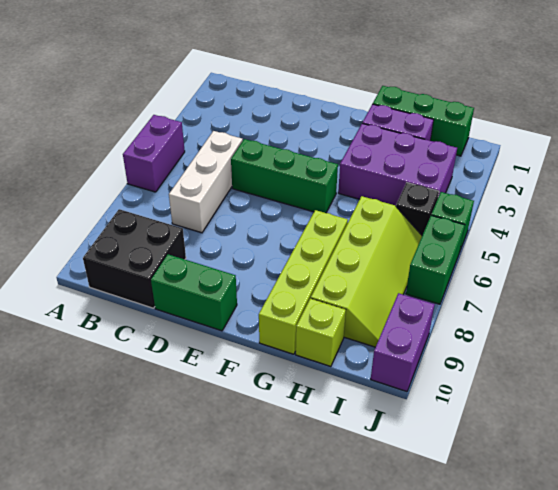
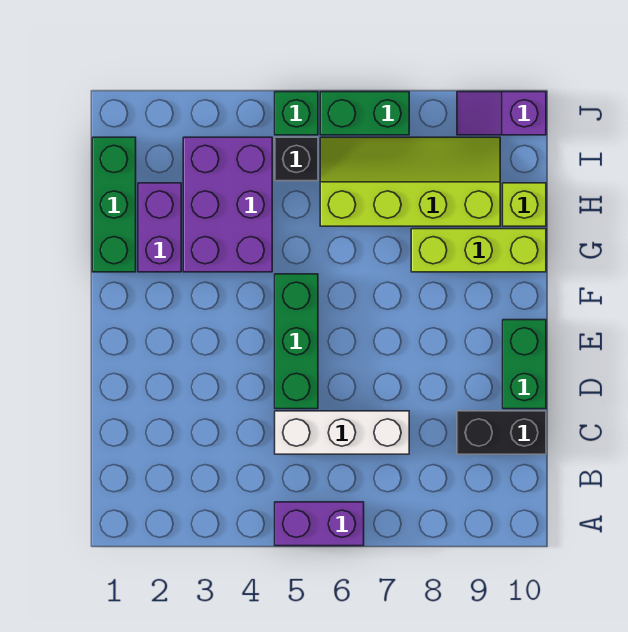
black brick B9:C10 level 1 -> black brick C9:C10 level 1
lime brick G7:G10 level 1 -> lime brick G8:G10 level 1
purple brick J9:J10 level 1 -> purple slope J9:J10 level 1 top 10

